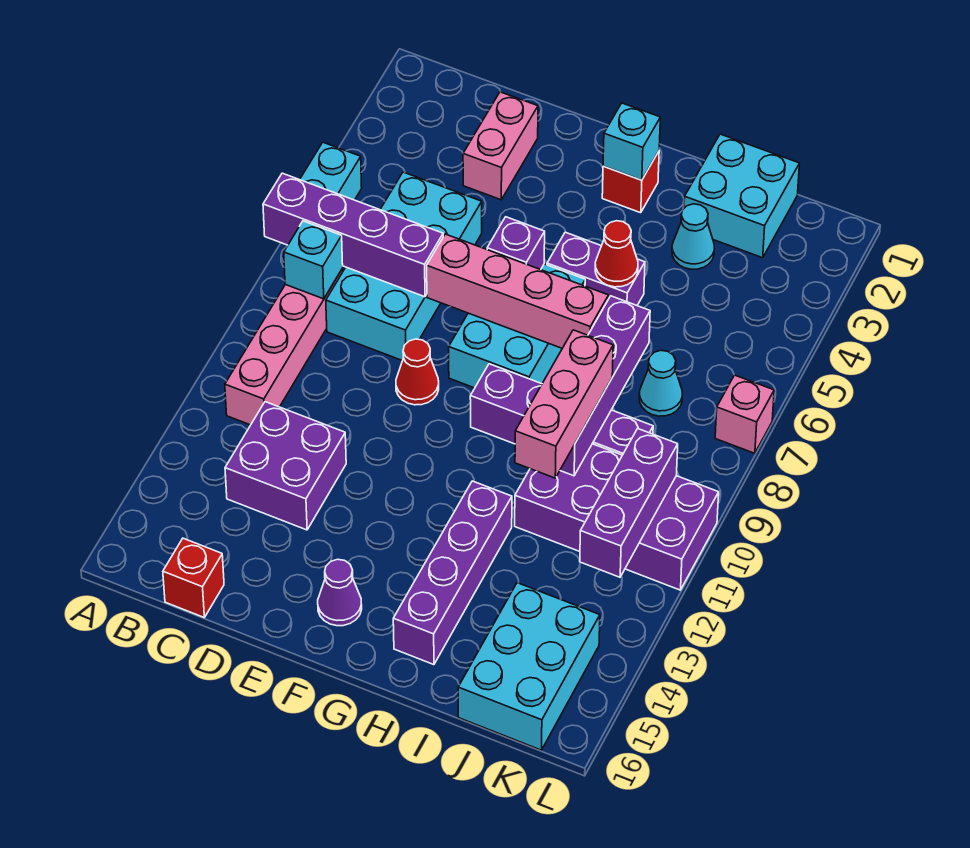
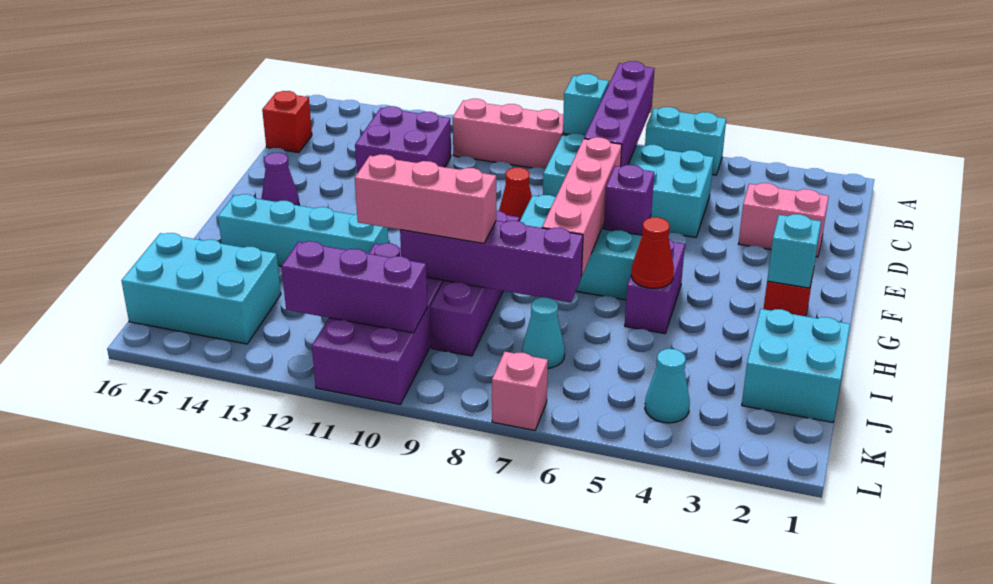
purple brick H12:H15 level 1 -> cyan brick H12:H15 level 1
cyan cone I3 level 1 -> cyan cone K4 level 1

